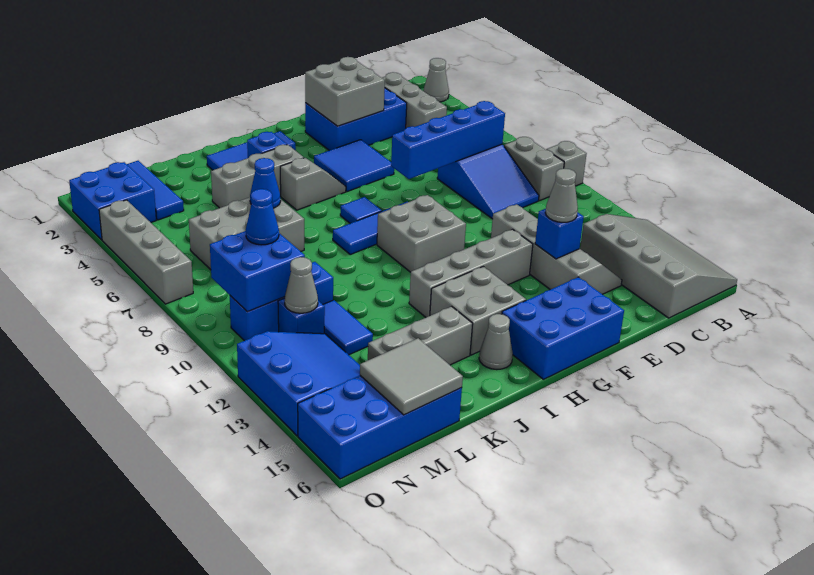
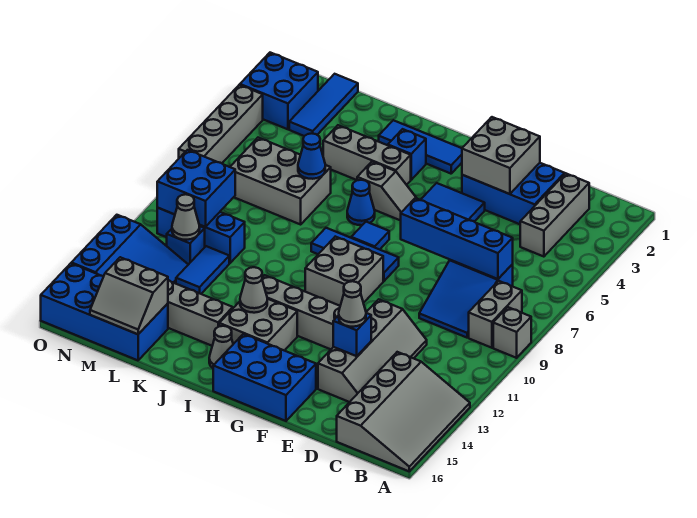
grey cone A2 level 1 -> grey cone I13 level 2
grey tile L15:M16 level 2 -> grey slope L15:M16 level 2 top 15
blue cone M9 level 3 -> blue cone I6 level 1

